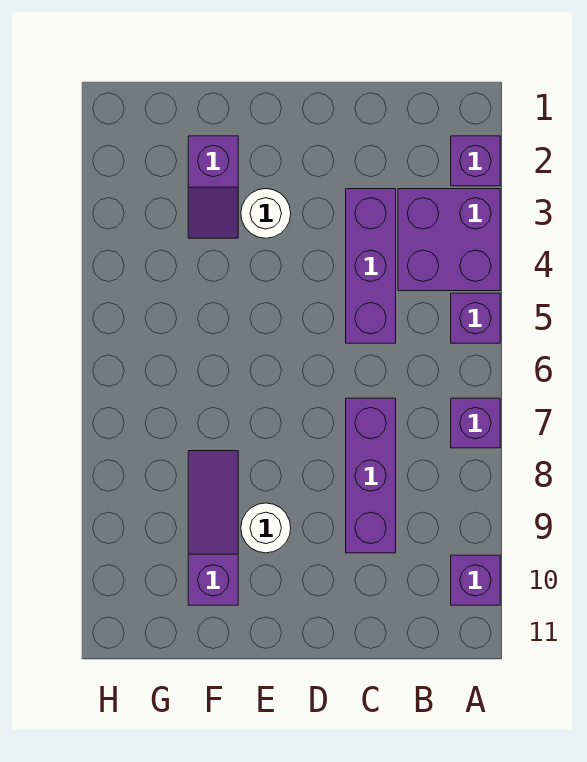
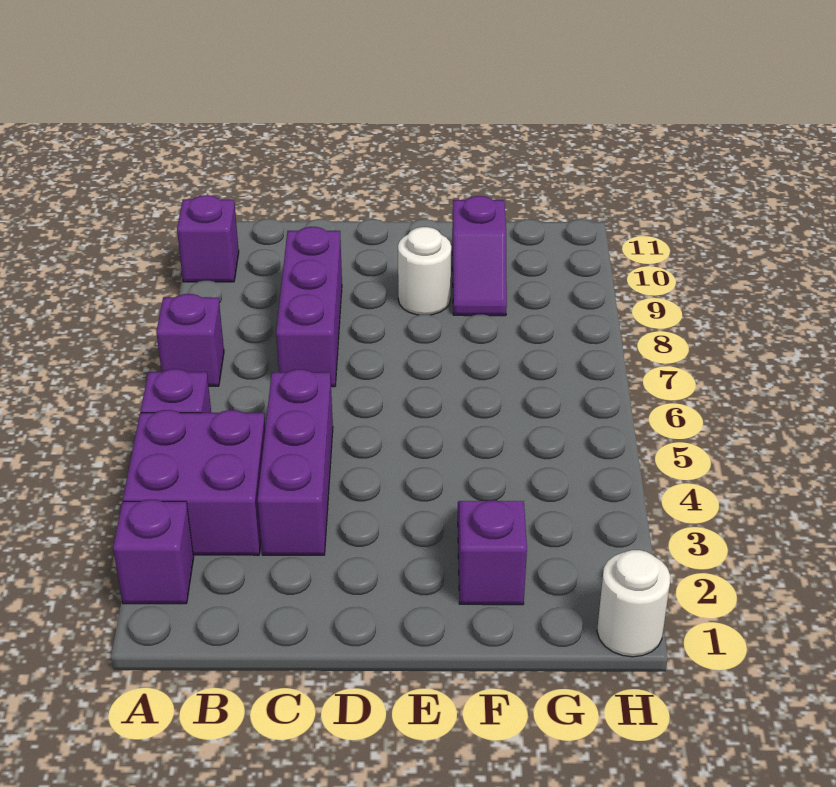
white round brick E3 level 1 -> white round brick H1 level 1
purple slope F8:F10 level 1 top 10 -> purple slope F9:F10 level 1 top 10

